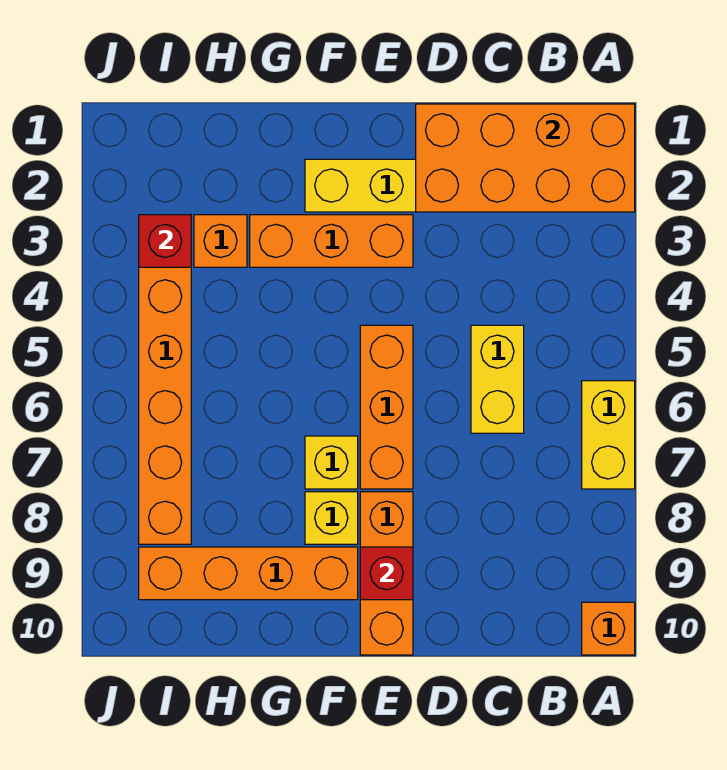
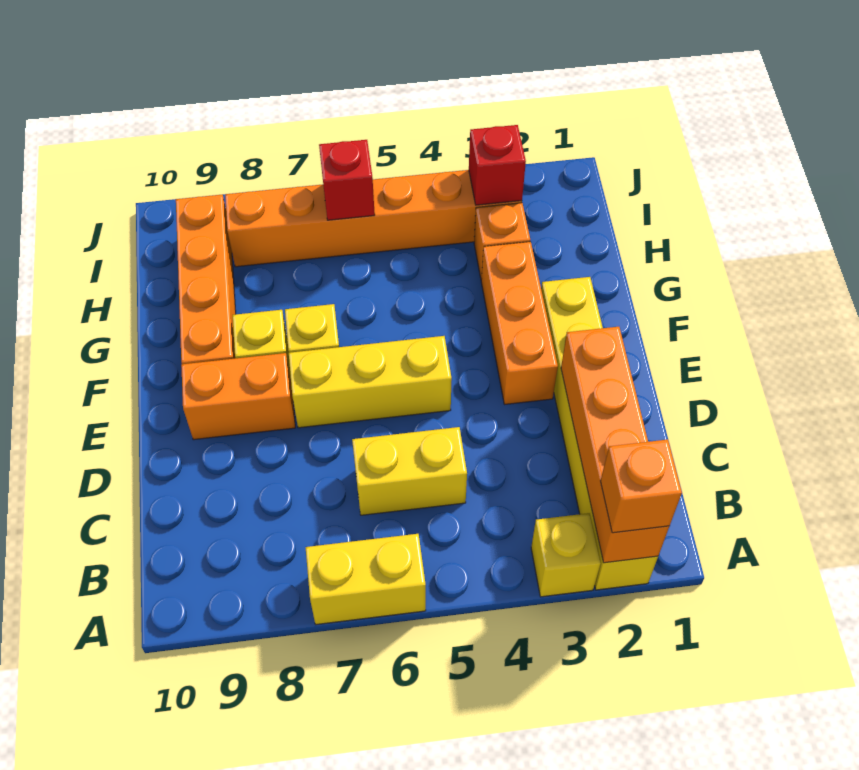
orange brick A1:D2 level 2 -> orange brick A2:D2 level 2
none -> yellow brick A3 level 1
orange brick A10 level 1 -> orange brick A2 level 3
orange brick E5:E7 level 1 -> yellow brick E5:E7 level 1
orange brick E8:E10 level 1 -> orange brick E8:E9 level 1
red brick E9 level 2 -> red brick I6 level 2

